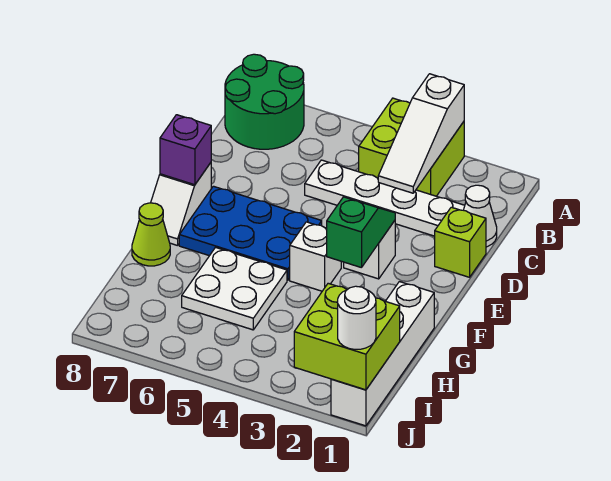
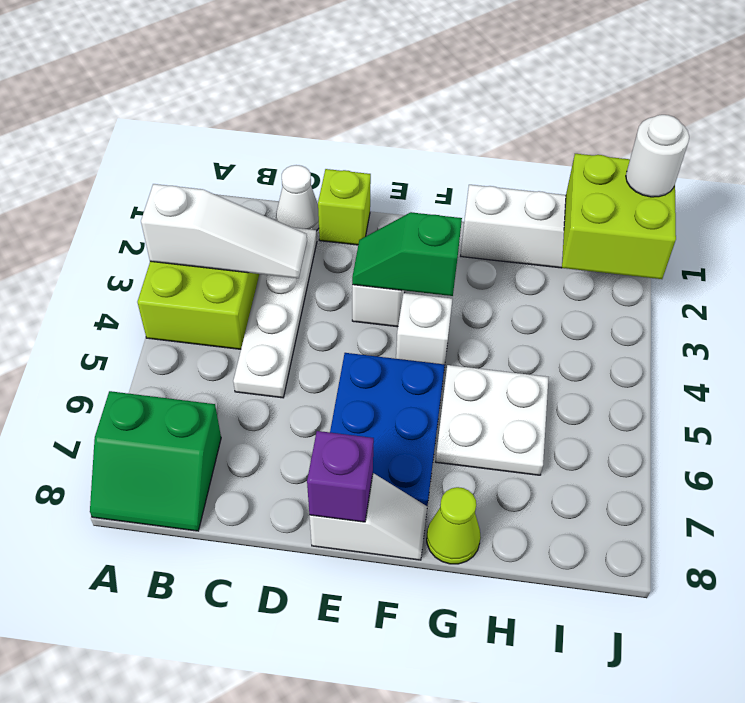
green round brick A7:B8 level 1 -> green slope A7:B8 level 1 top 7

